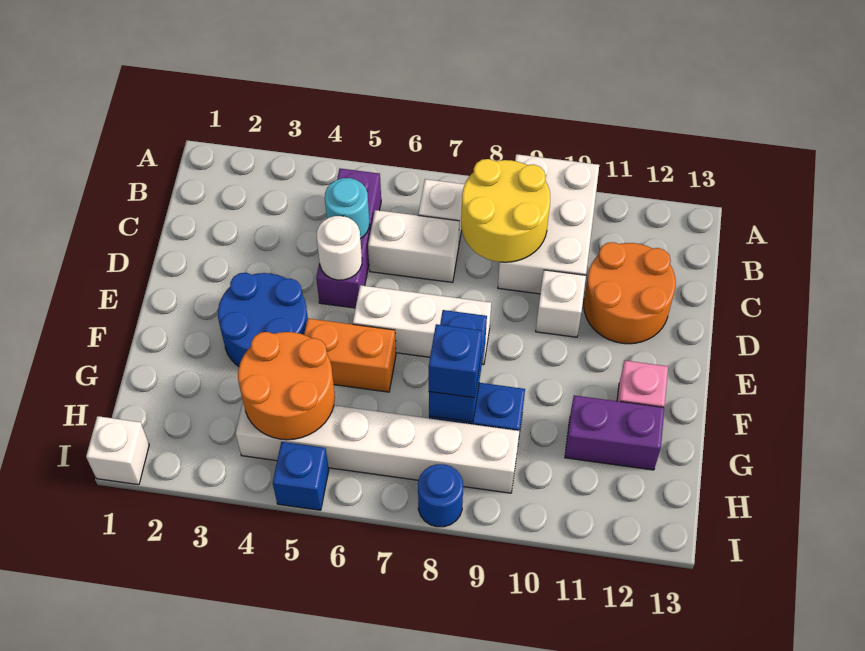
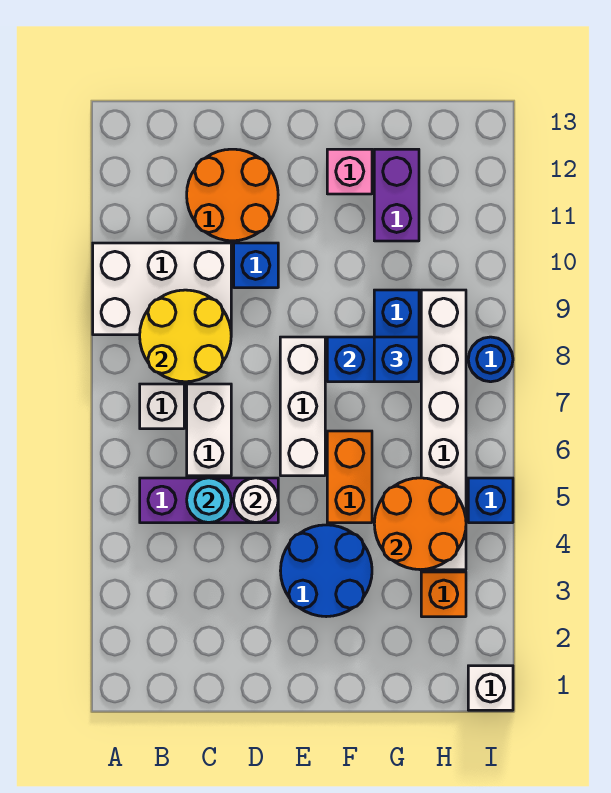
white brick D10 level 1 -> blue brick D10 level 1
none -> orange brick H3 level 1

